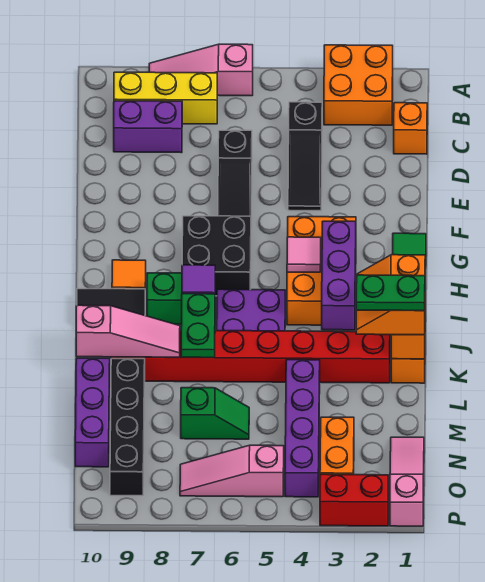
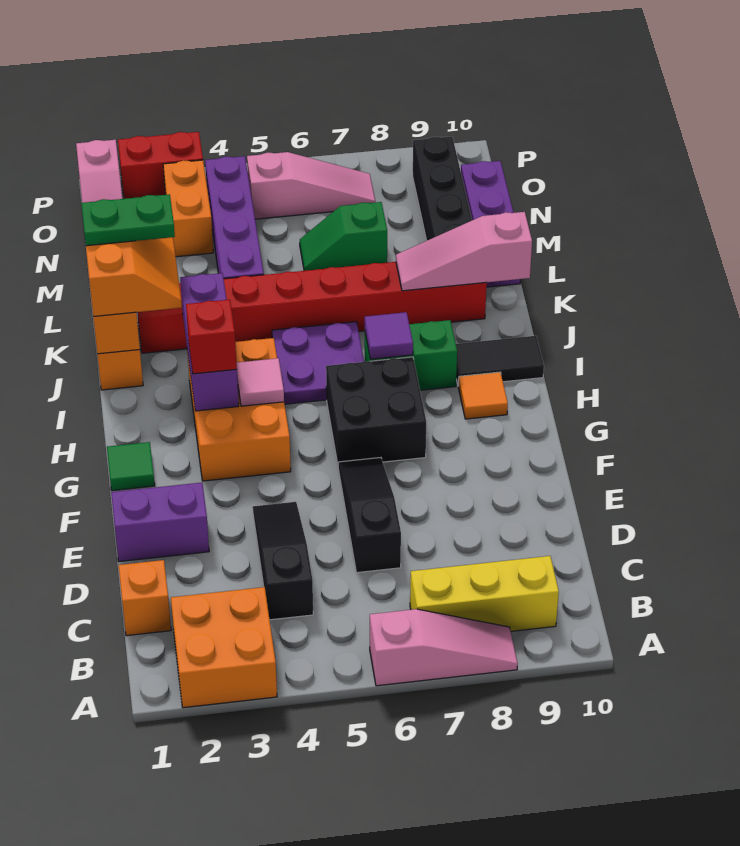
purple brick C8:C9 level 1 -> purple brick E1:E2 level 1
none -> red brick H3 level 3
green plate J7:K7 level 2 -> none

